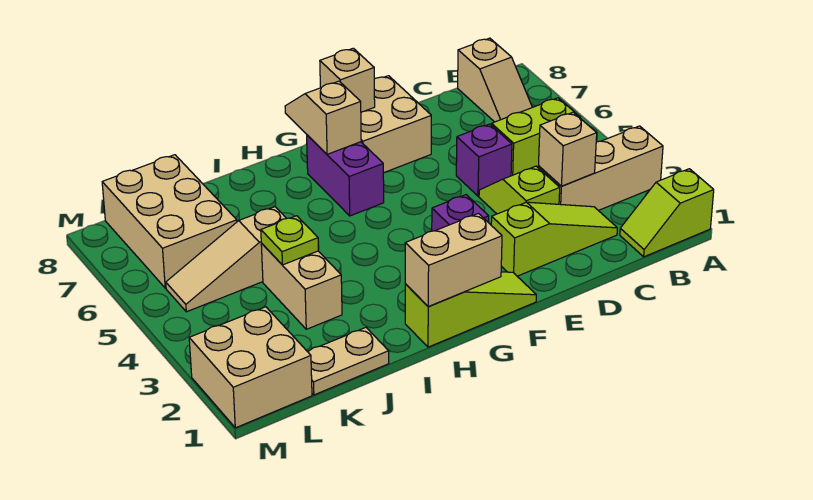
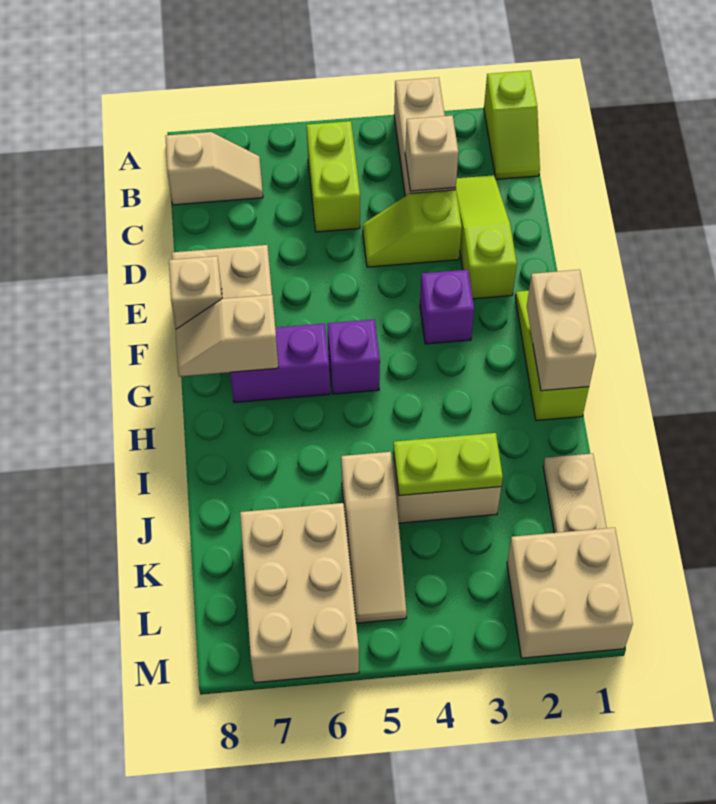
purple brick D5 level 1 -> purple brick G5 level 1
lime plate J4 level 2 -> lime plate J3:J4 level 2
tan brick K6:L8 level 1 -> tan brick K6:M7 level 1

